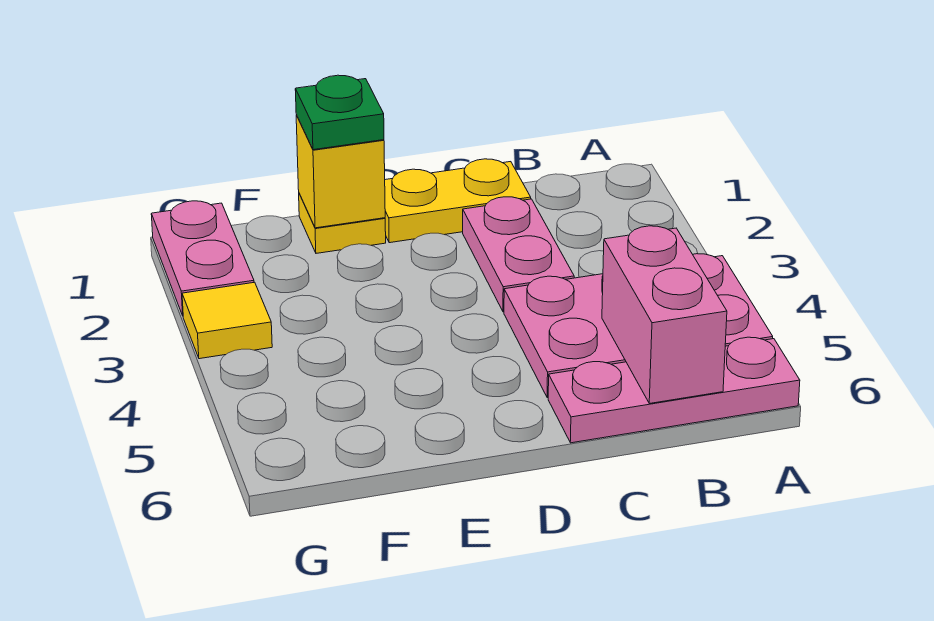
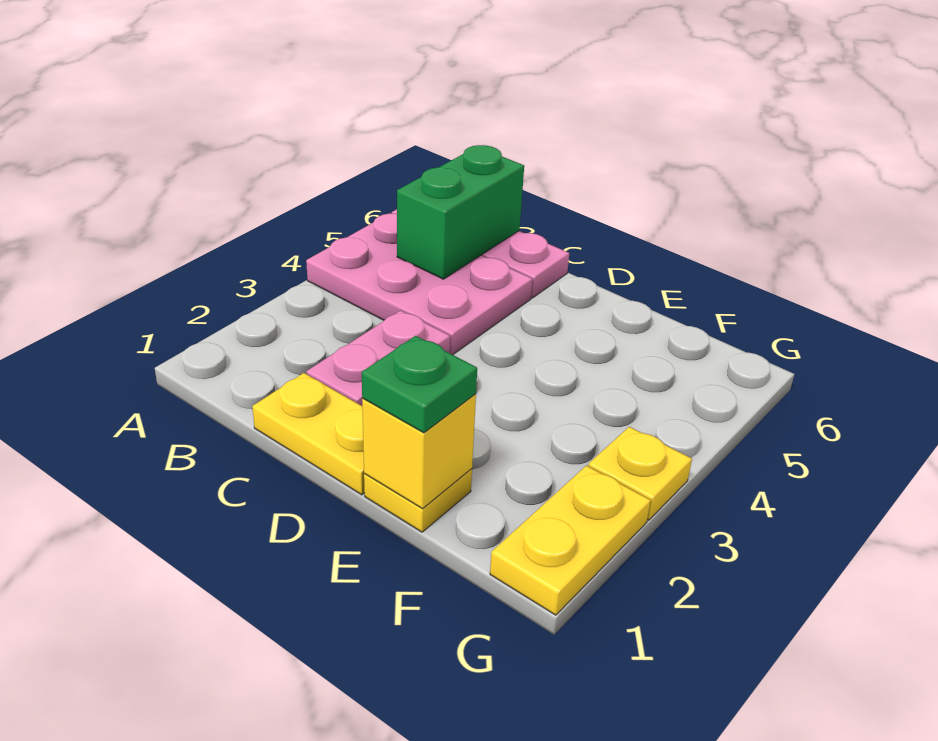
pink brick B5:B6 level 2 -> green brick B5:B6 level 2
pink plate G1:G2 level 1 -> yellow plate G1:G2 level 1
yellow tile G3 level 1 -> yellow plate G3 level 1

